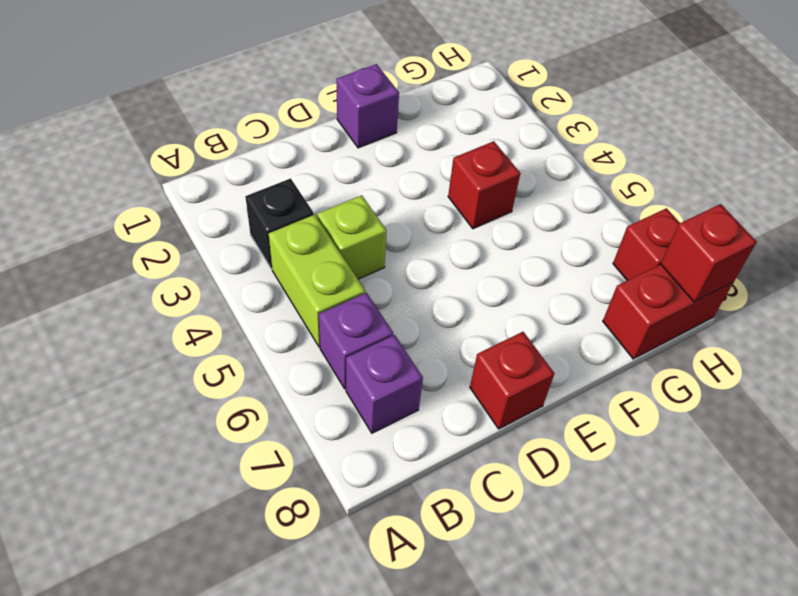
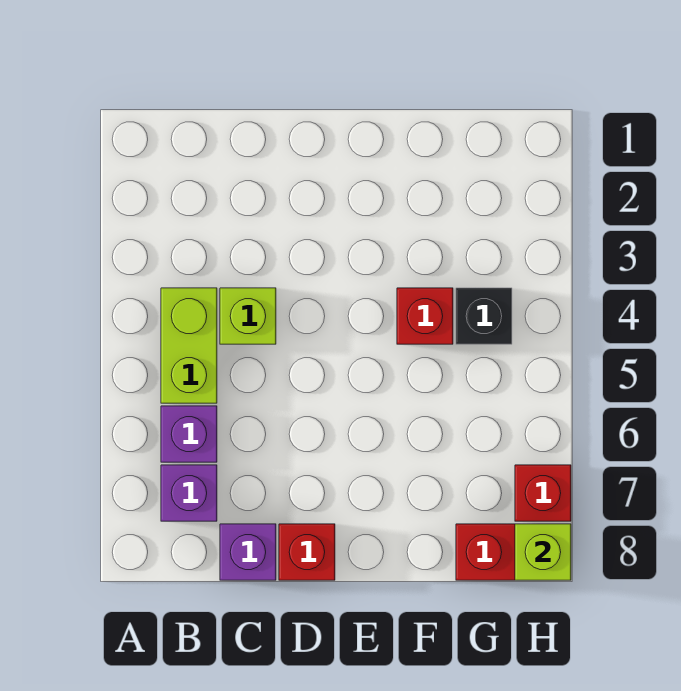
black brick B3 level 1 -> black brick G4 level 1
purple brick E1 level 1 -> purple brick C8 level 1
red brick H8 level 2 -> lime brick H8 level 2

